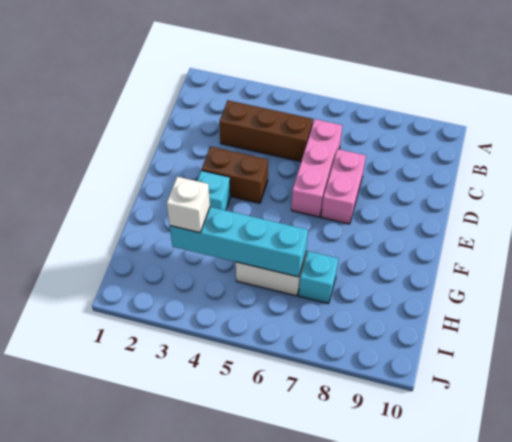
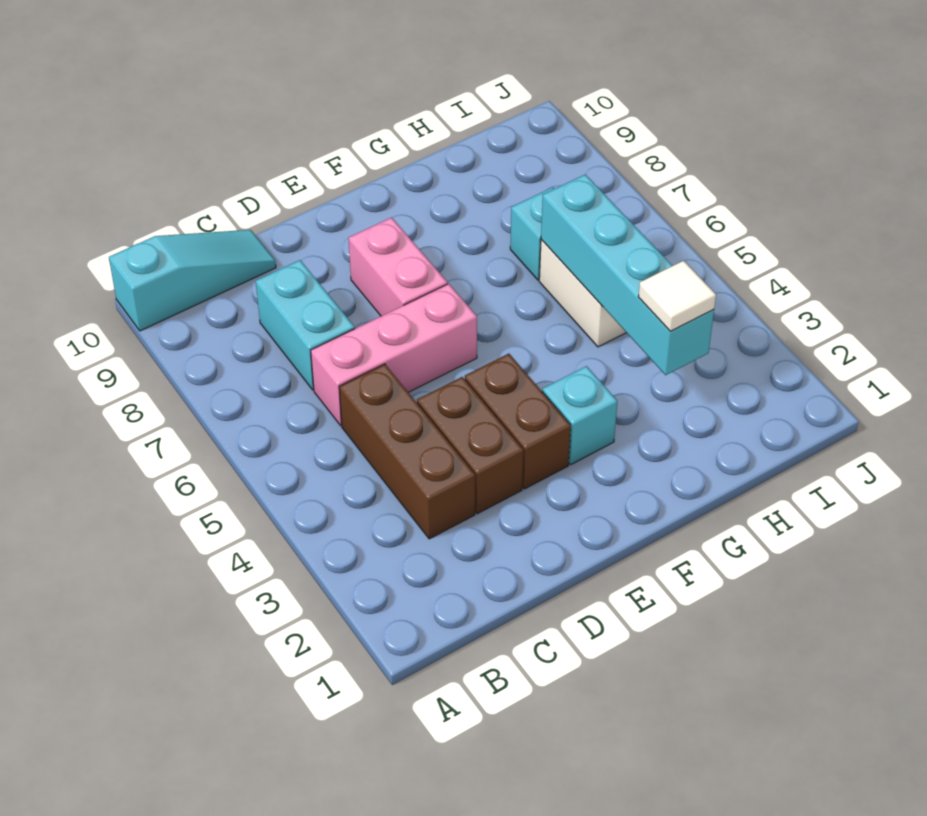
none -> cyan slope A10:C10 level 1 top A
none -> cyan brick C7:C8 level 1
none -> brown brick D3:D4 level 1
pink brick D7:E7 level 1 -> pink brick E7:E8 level 1
white brick H3 level 3 -> white tile H3 level 3

